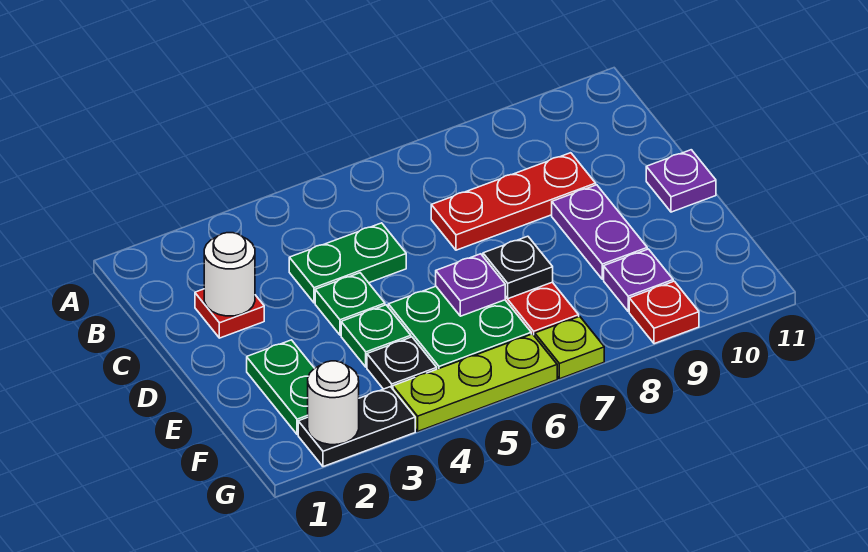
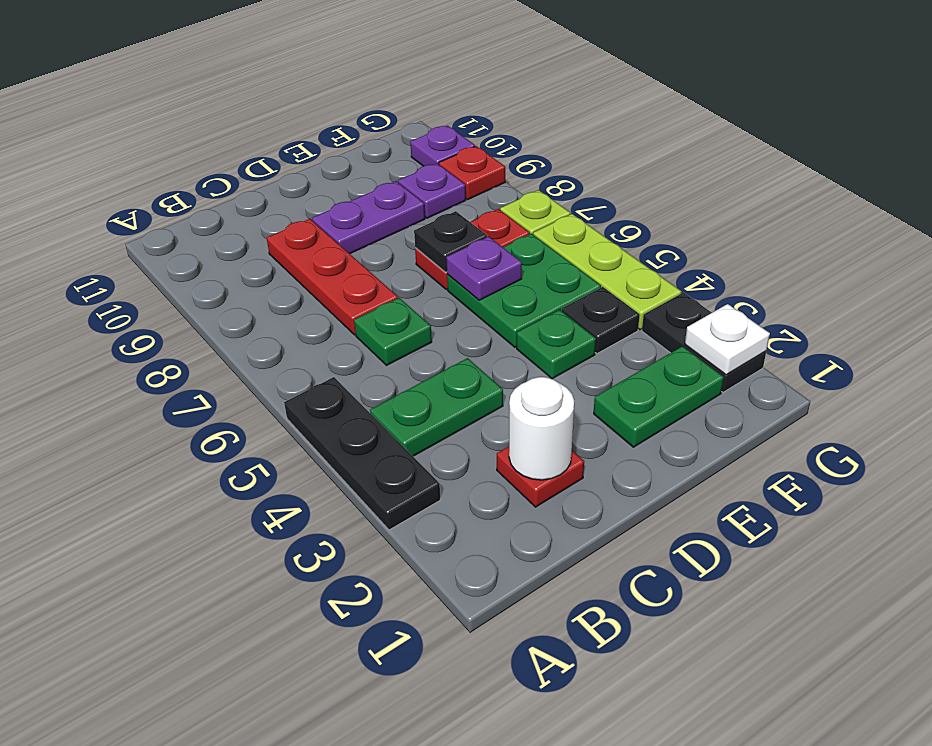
none -> black plate A3:A5 level 1
green plate C4:C5 level 1 -> green plate B4:C4 level 1
green plate D4 level 1 -> green plate C6 level 1
purple plate D11 level 1 -> purple plate G10 level 1
white round brick G2 level 2 -> white plate G2 level 2

